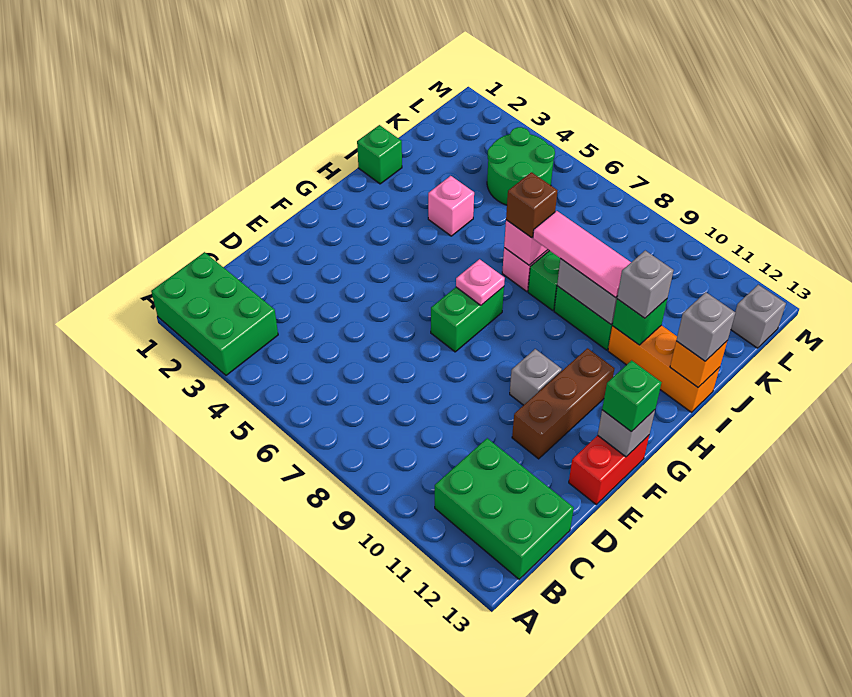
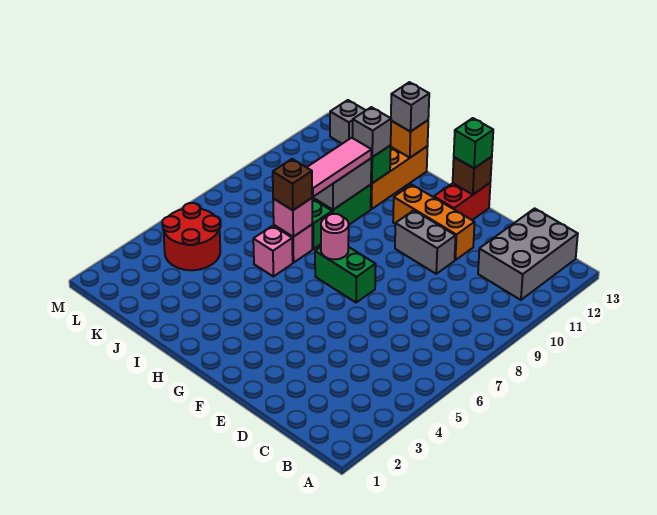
green brick A1:B3 level 1 -> none
green brick B11:C13 level 1 -> grey brick B11:C13 level 1
brown brick E11:G11 level 1 -> orange brick E11:G11 level 1
red brick E13:F13 level 1 -> red brick F12:F13 level 1
grey brick F10 level 1 -> grey brick E10:F10 level 1
grey brick F13 level 2 -> brown brick F13 level 2
pink plate G7 level 2 -> pink round brick G7 level 2
green brick I1 level 1 -> none
pink brick I4 level 1 -> pink brick I6 level 1
green round brick K4:L5 level 1 -> red round brick K4:L5 level 1

